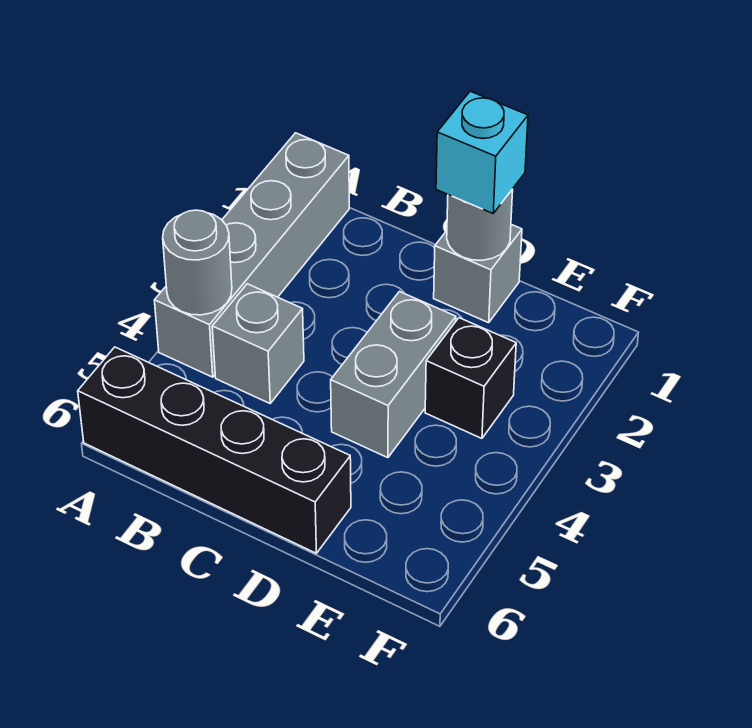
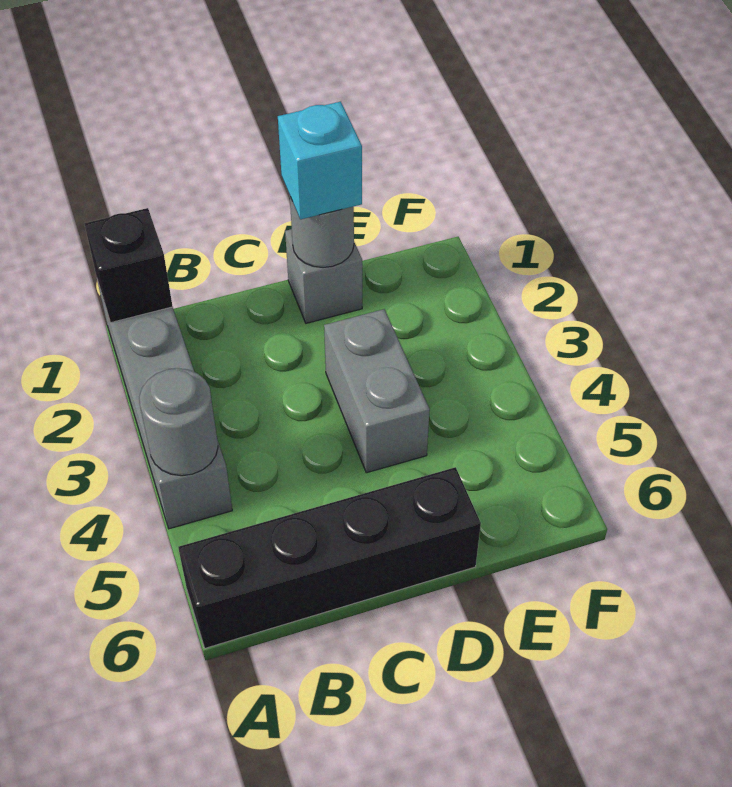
grey brick B4 level 1 -> none
black brick E3 level 1 -> black brick A1 level 2

